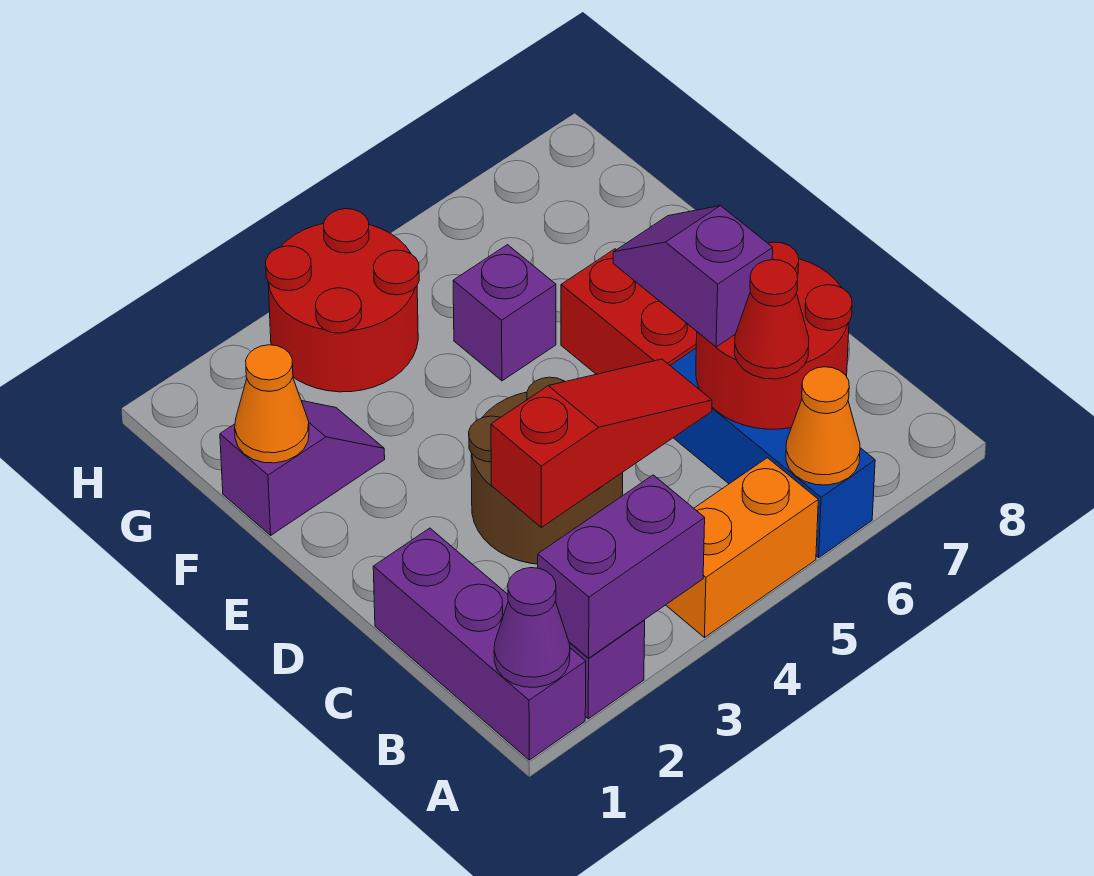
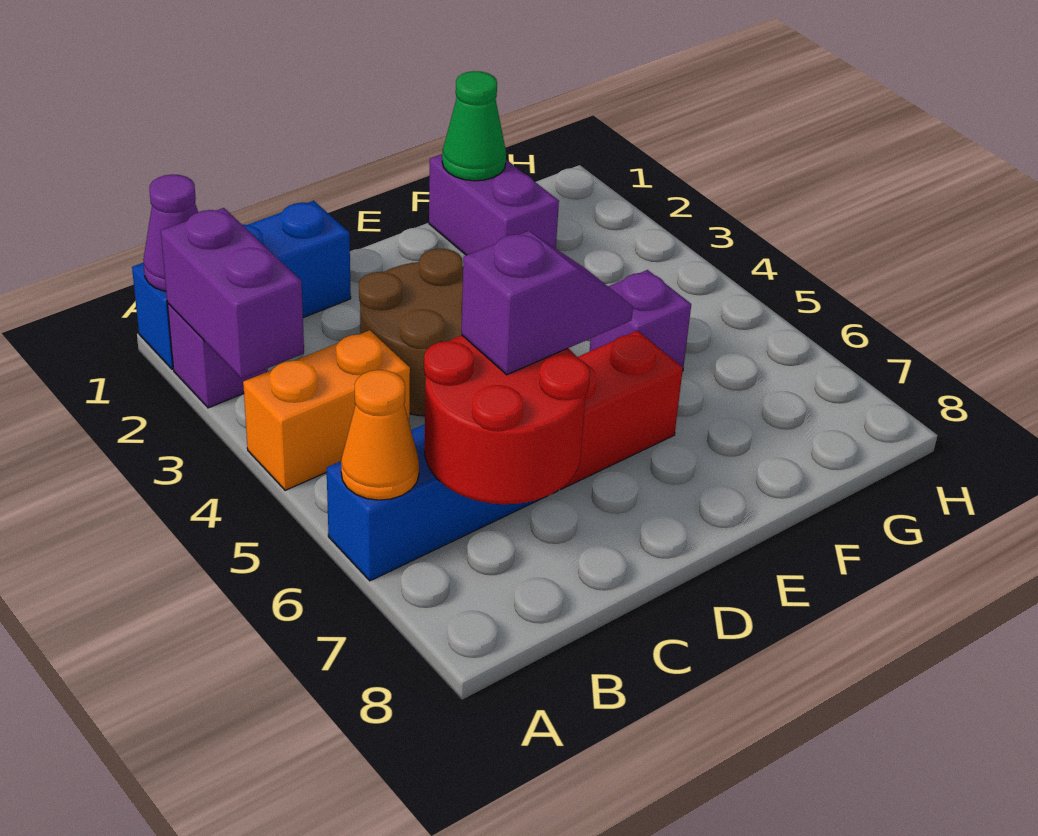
purple brick A1:C1 level 1 -> blue brick A1:C1 level 1
orange brick A4:A5 level 1 -> orange brick A4:B4 level 1
red cone B6 level 3 -> none
red slope C3:C5 level 2 top 3 -> none
purple slope F1:F2 level 1 top 1 -> purple brick F1:F2 level 1
orange cone F1 level 2 -> green cone F1 level 2
red round brick G3:H4 level 1 -> none

